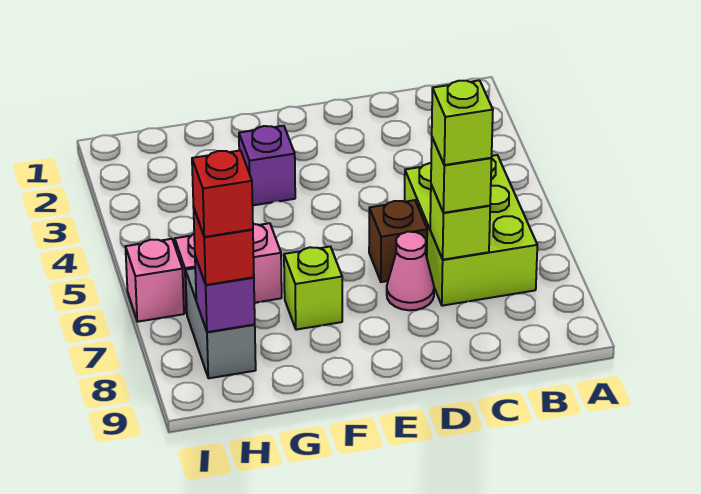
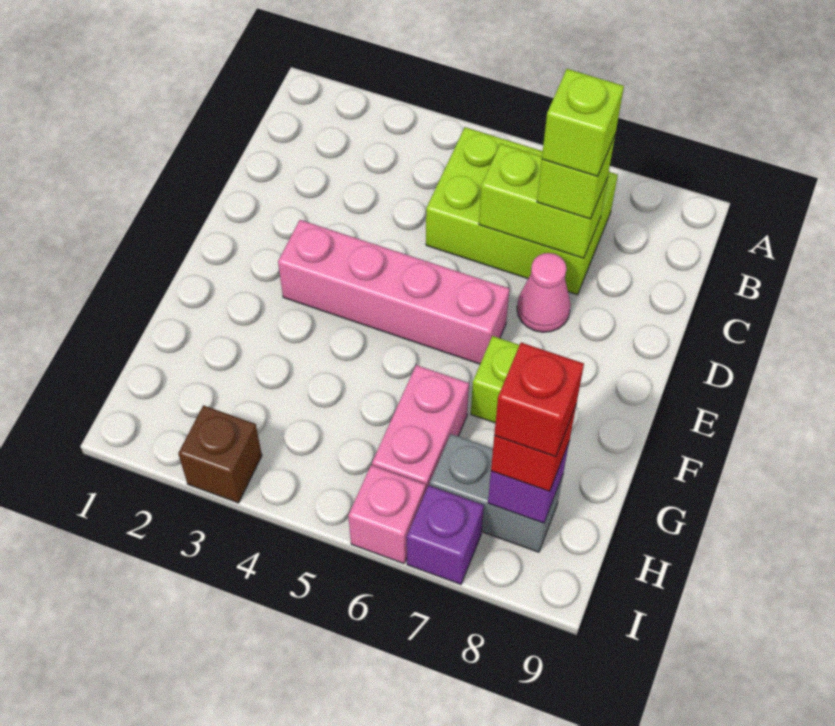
lime brick C7 level 2 -> lime brick C6:C7 level 2
brown brick D6 level 1 -> brown brick I3 level 1
none -> pink brick E3:E6 level 1
purple brick F3 level 1 -> purple brick I7 level 1

